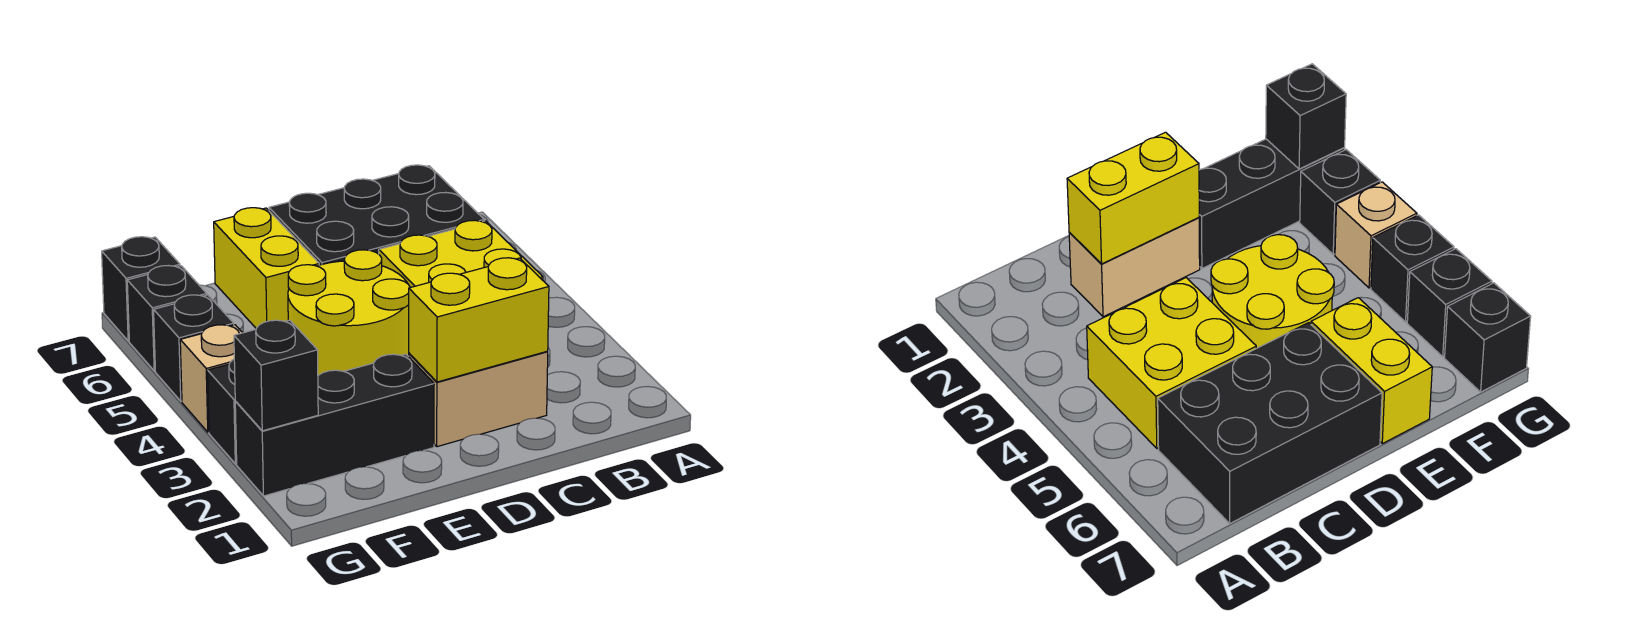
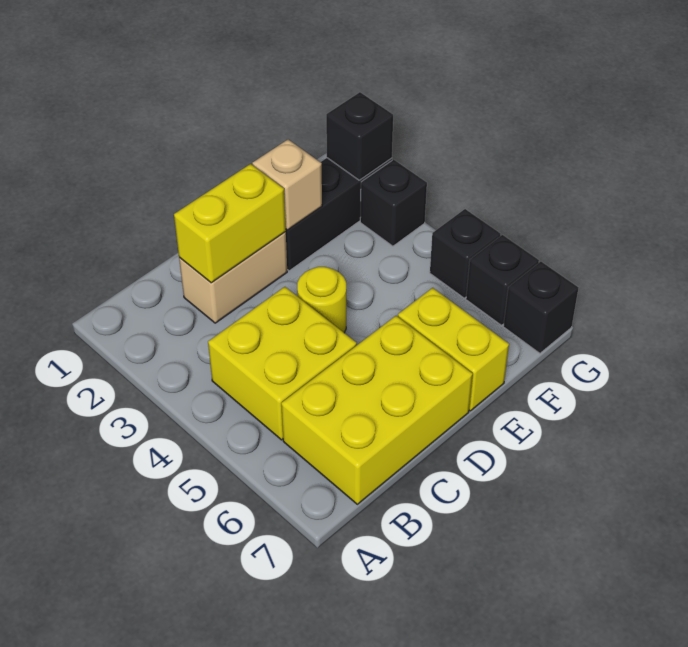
black brick B6:D7 level 1 -> yellow brick B6:D7 level 1
yellow round brick D4:E5 level 1 -> yellow round brick D4 level 1
tan brick G4 level 1 -> tan brick E2 level 2

